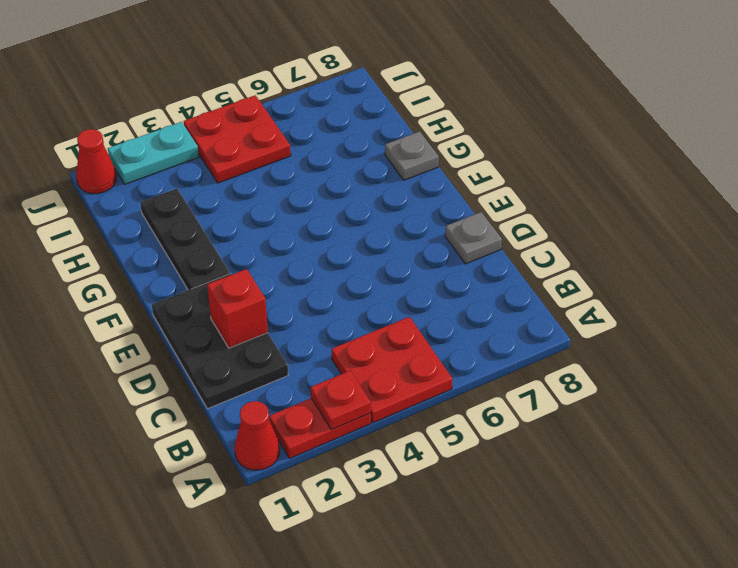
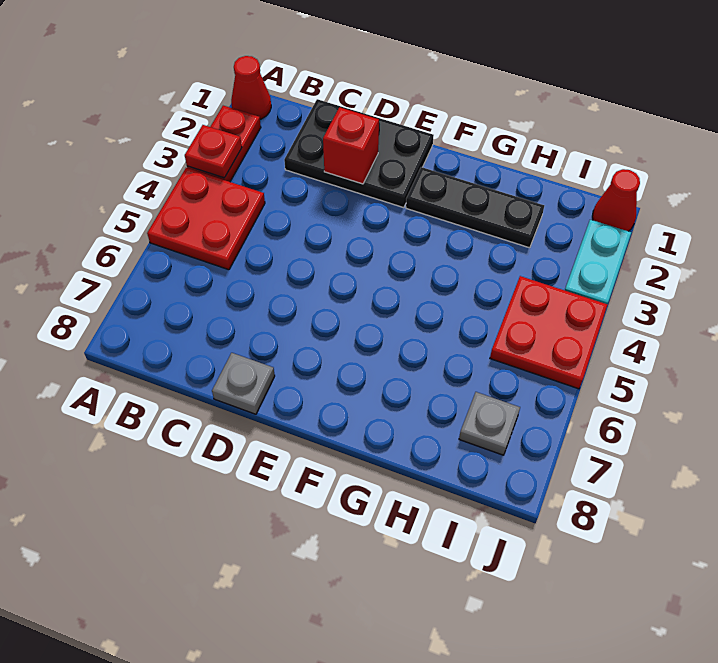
grey plate G8 level 1 -> grey plate I7 level 1

